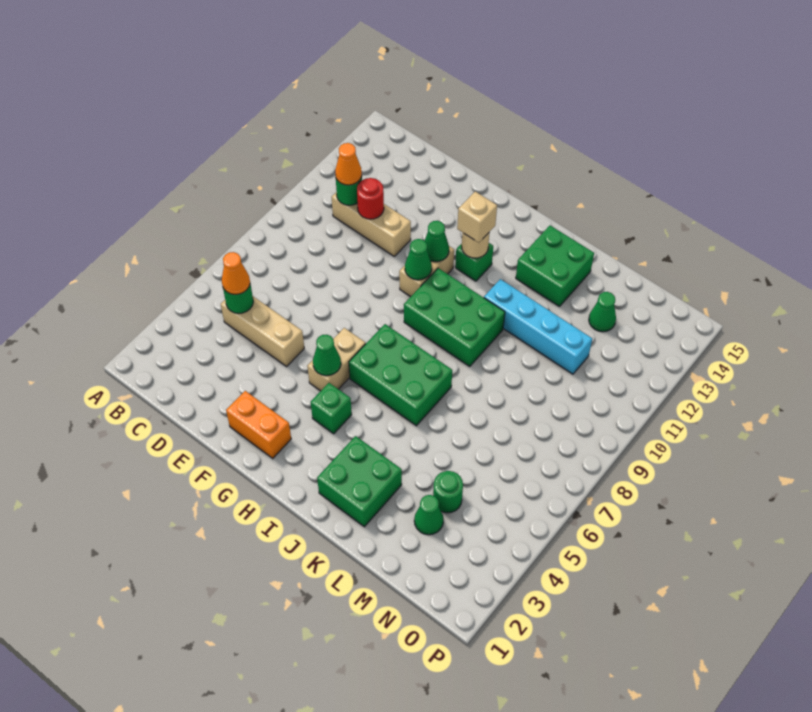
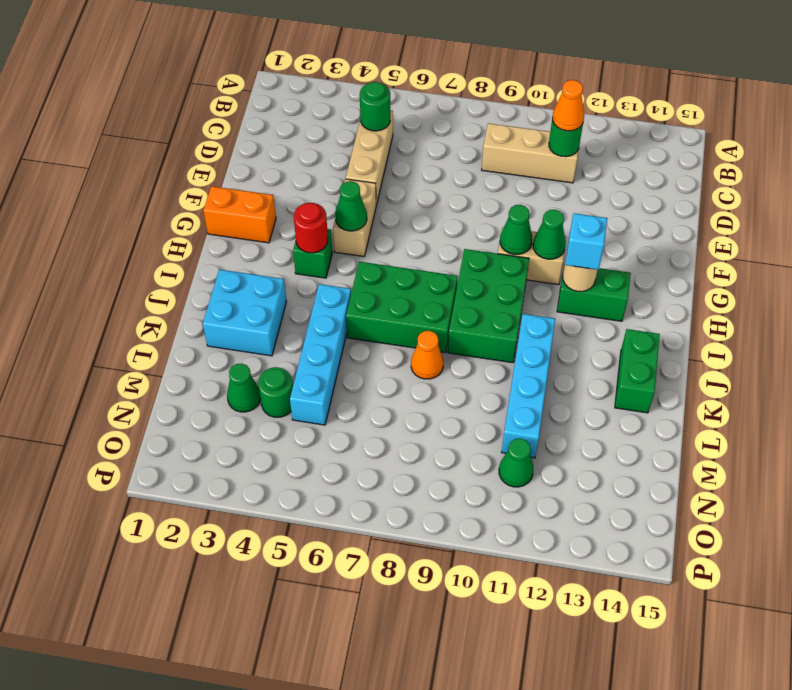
orange cone C5 level 3 -> orange cone K8 level 1
tan brick C11:E11 level 1 -> tan brick C9:C11 level 1
red round brick D11 level 2 -> red round brick H4 level 2
orange brick F2:G2 level 1 -> orange brick G1:G2 level 1
tan brick G5:G6 level 1 -> tan brick F5:G5 level 1
green brick H6:J7 level 1 -> green brick I6:J8 level 1
green brick H12 level 1 -> green brick H12:H13 level 1
tan brick H12 level 3 -> cyan brick H12 level 3
green brick J2:K3 level 1 -> cyan brick J2:K3 level 1
none -> cyan brick J5:M5 level 1
green brick J13:K14 level 1 -> green brick J14:K14 level 1
green cone M13 level 1 -> green cone N11 level 1

